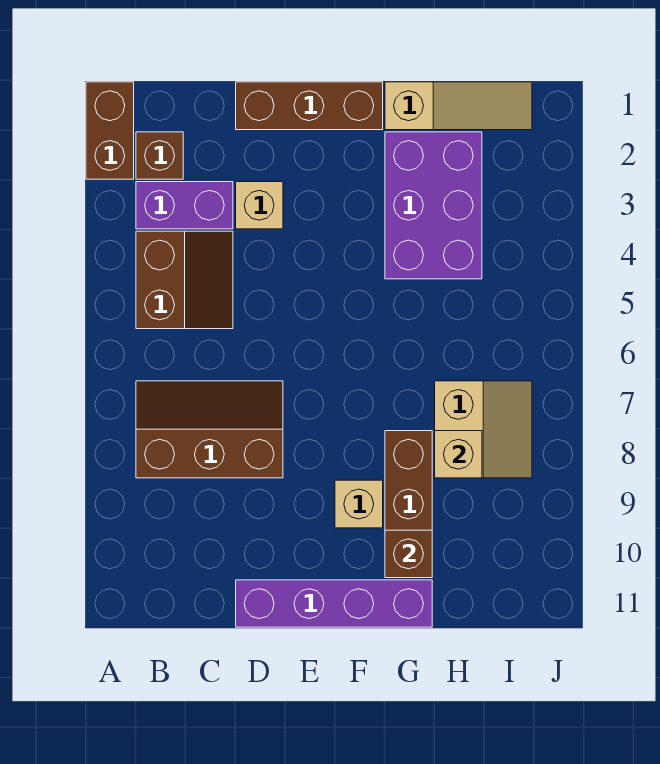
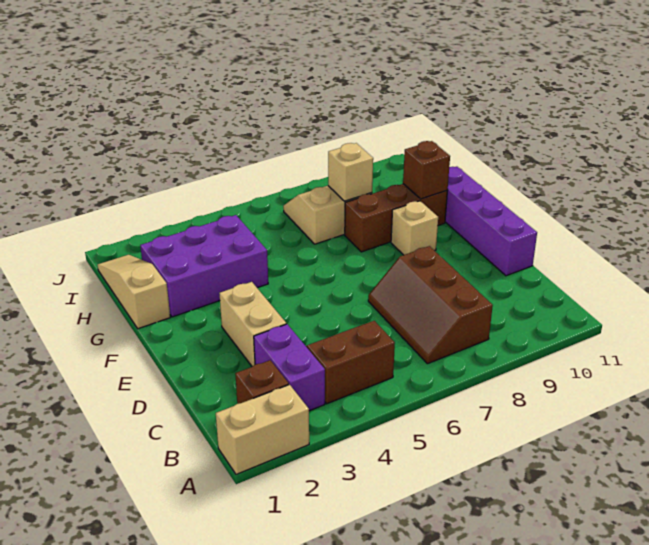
brown brick A1:A2 level 1 -> tan brick A1:A2 level 1
brown brick D1:F1 level 1 -> none
tan brick D3 level 1 -> tan brick D3:E3 level 1

